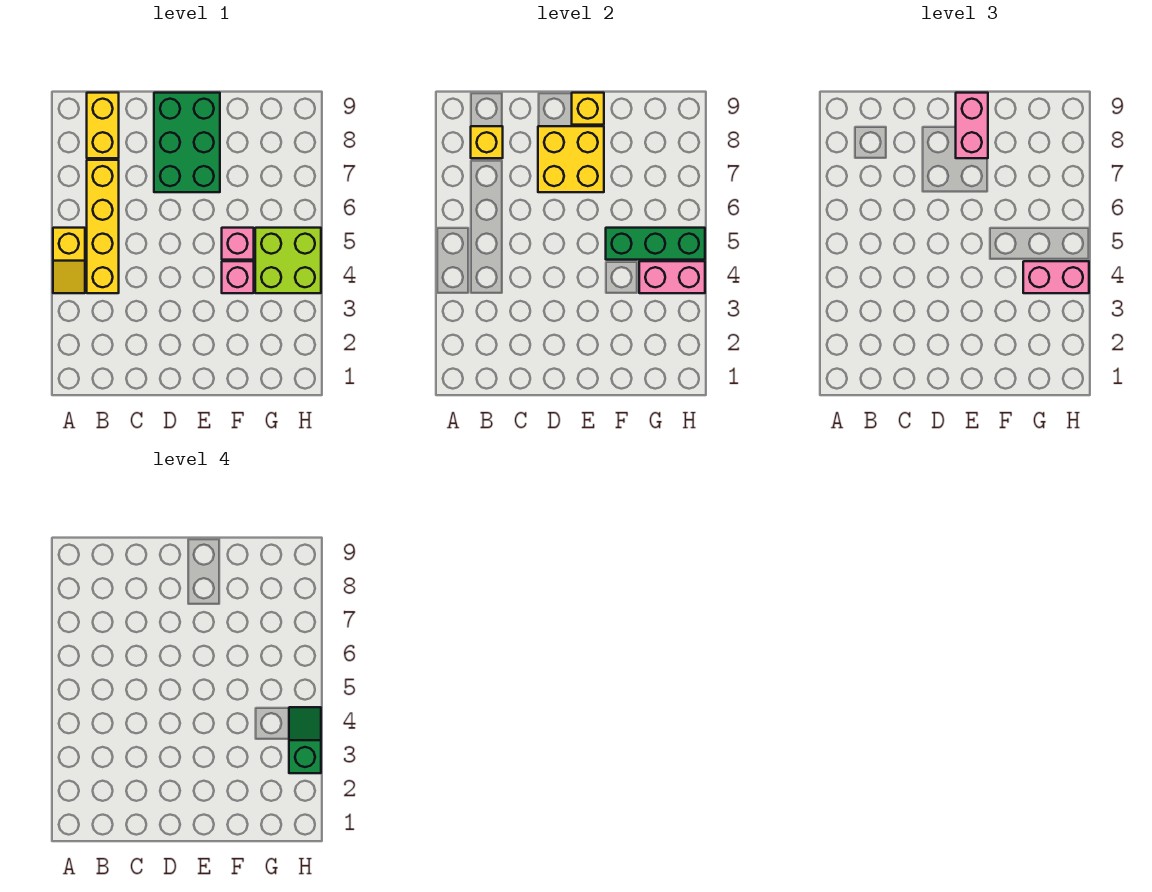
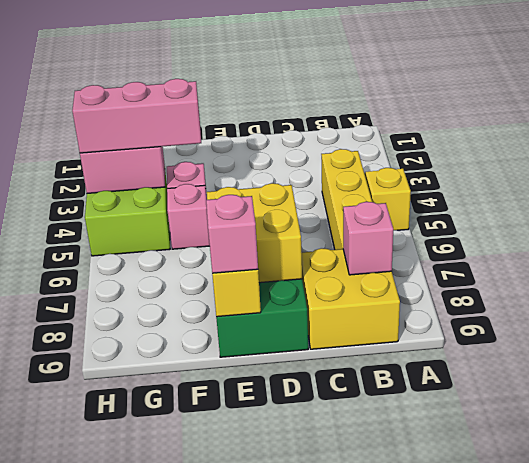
yellow brick B8:B9 level 1 -> yellow brick B8:C9 level 1
yellow brick B8 level 2 -> pink brick B8 level 2
pink brick E8:E9 level 3 -> pink brick E9 level 3
green brick F5:H5 level 2 -> none
pink brick G4:H4 level 3 -> pink brick F4:H4 level 3
green slope H3:H4 level 4 top 3 -> none

